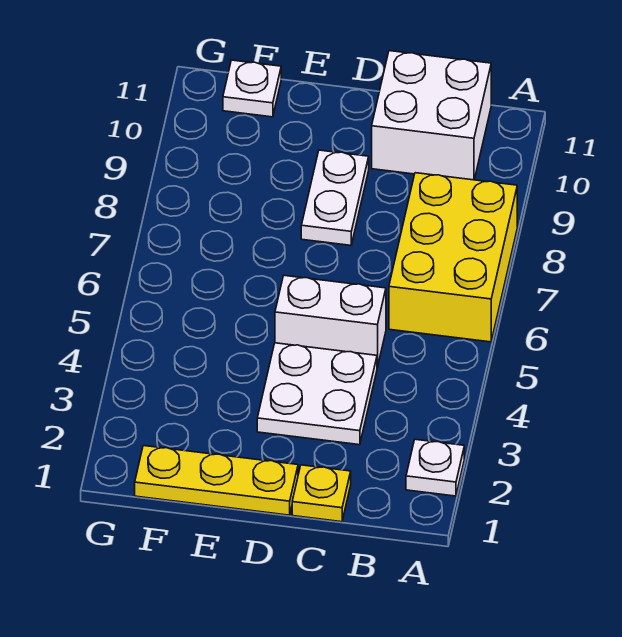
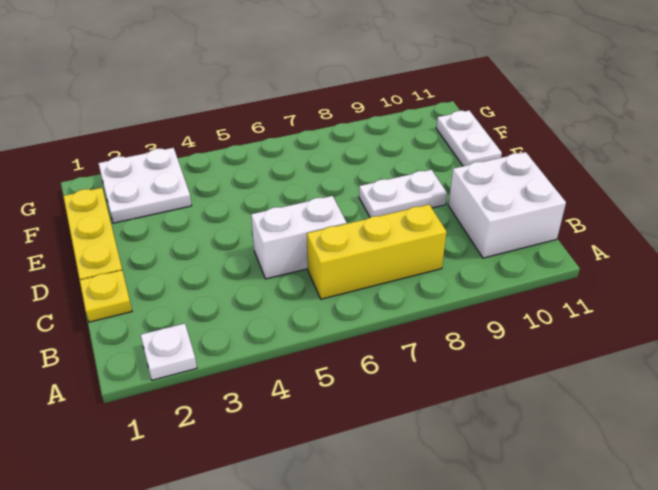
yellow brick A6:B8 level 1 -> yellow brick B6:B8 level 1
white plate C3:D4 level 1 -> white plate F2:G3 level 1
white brick C5:D5 level 1 -> white brick C5:C6 level 1
white plate F11 level 1 -> white plate E11:F11 level 1

